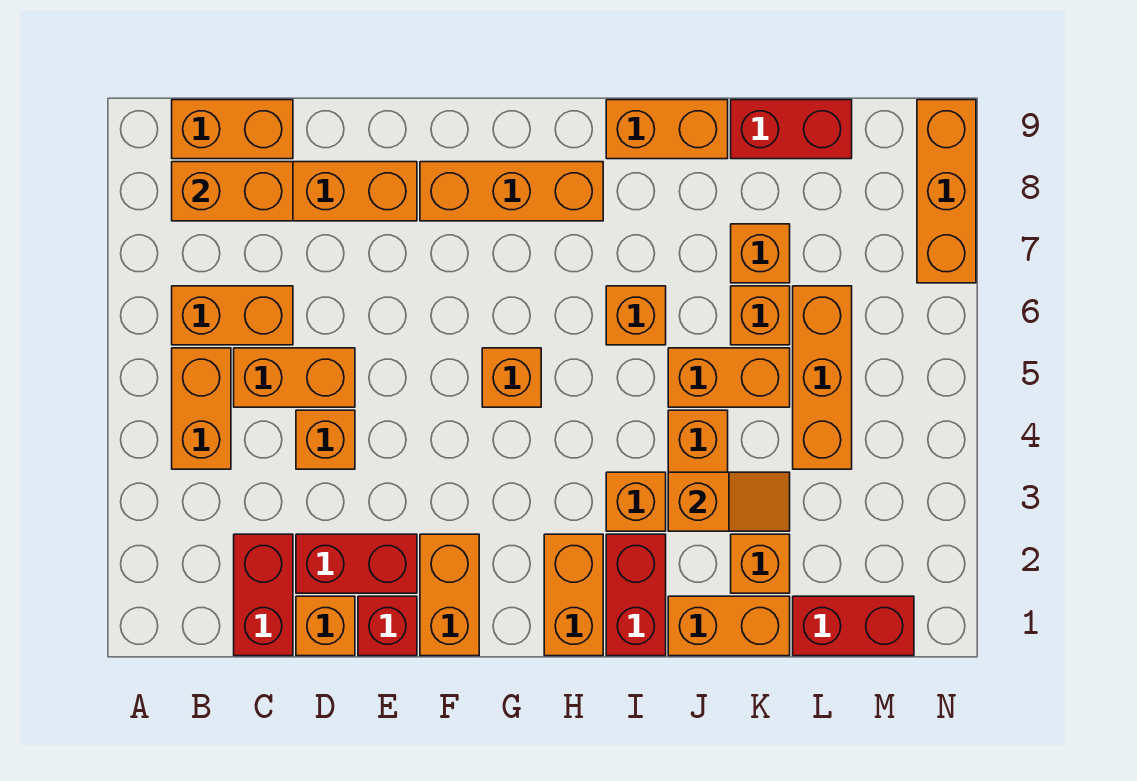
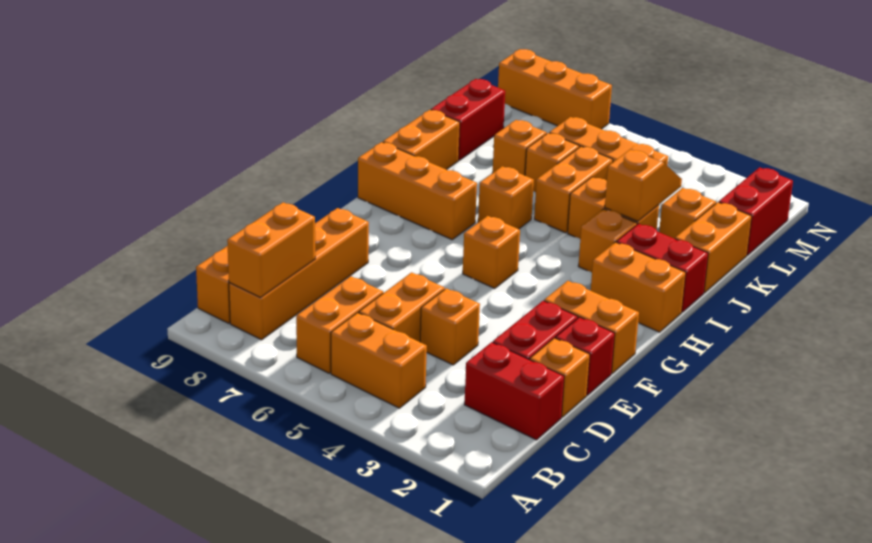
orange brick F8:H8 level 1 -> orange brick H7:H9 level 1

